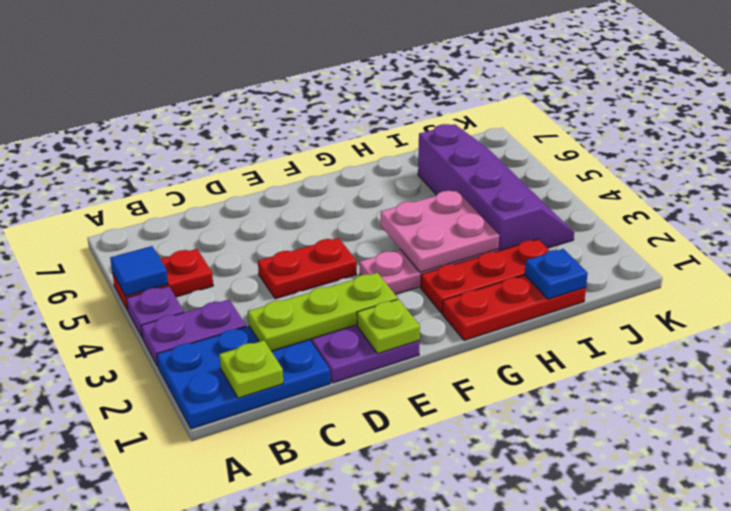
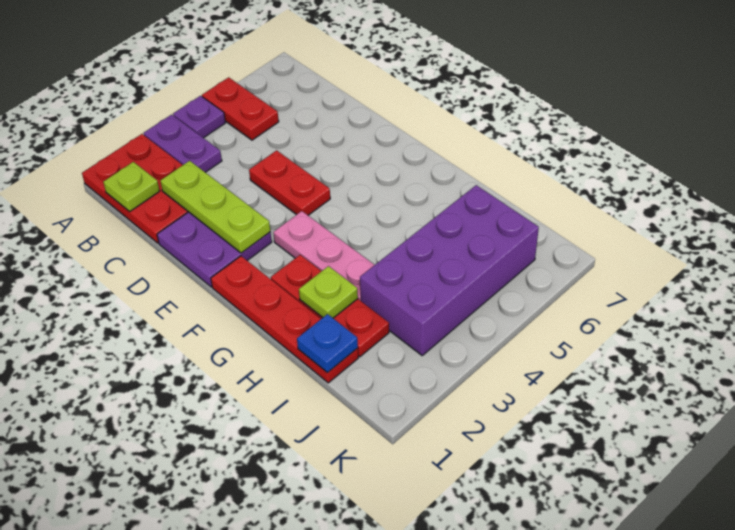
blue plate A1:C2 level 1 -> red plate A1:C2 level 1
blue tile A5 level 2 -> none
lime plate E1 level 2 -> lime plate H2 level 2
red plate G1:I1 level 1 -> red plate F1:I1 level 1
pink plate G3:H4 level 2 -> none
purple slope I3:J6 level 1 top I -> purple brick I3:J6 level 1

